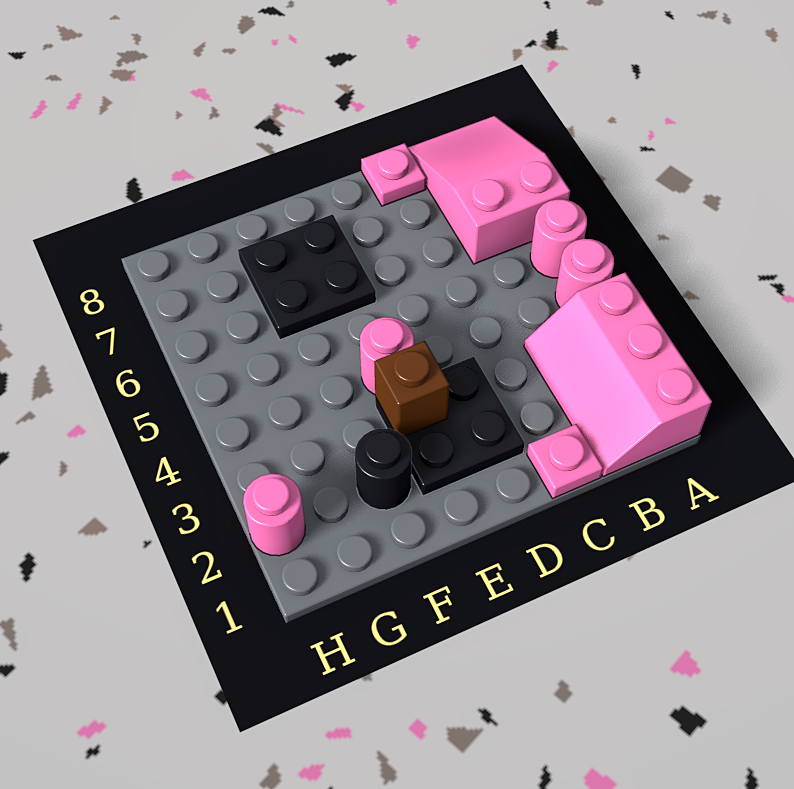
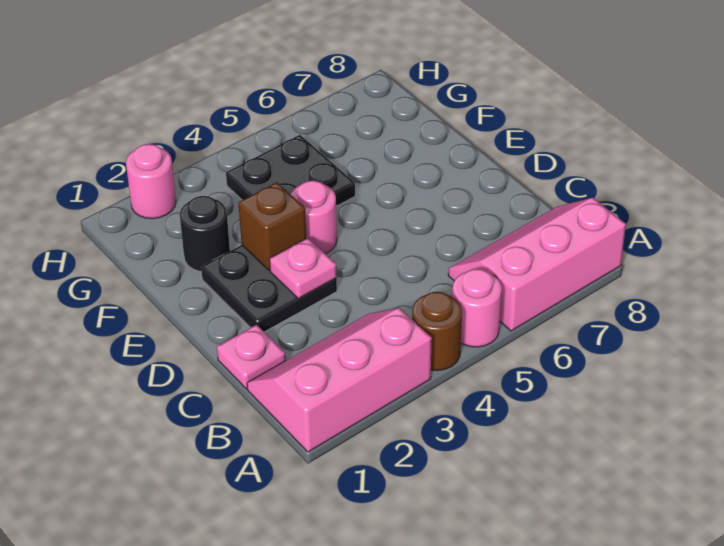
pink round brick A4 level 1 -> brown round brick A4 level 1
pink slope A6:B8 level 1 top 6 -> pink slope A6:B8 level 1 top A
pink plate C8 level 1 -> pink plate D3 level 2
black plate E6:F7 level 1 -> black plate F4:G5 level 1

